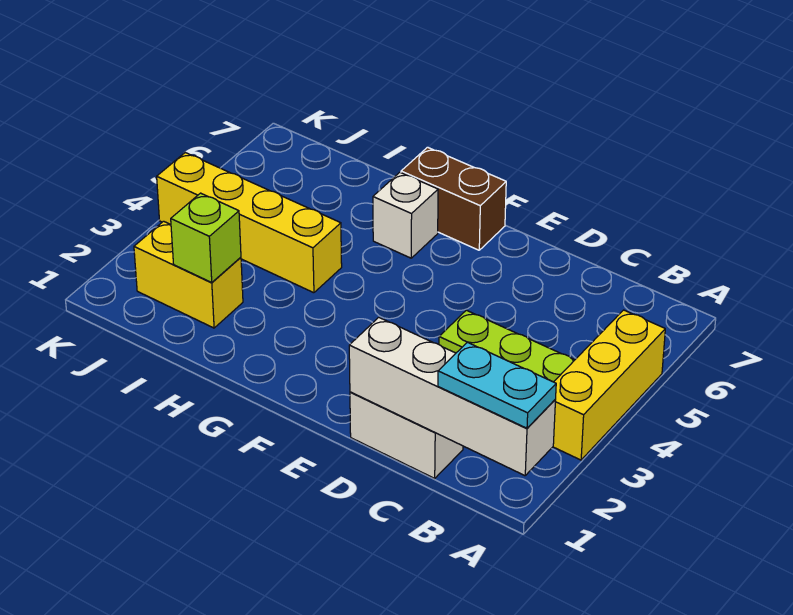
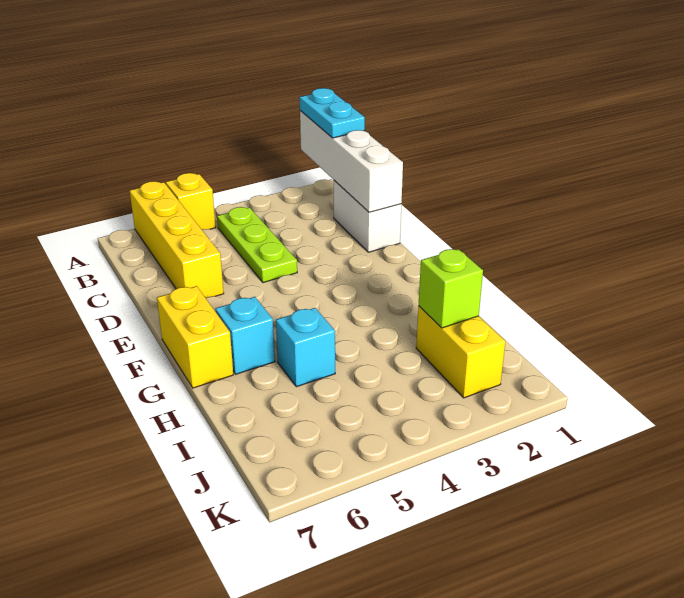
yellow brick A3:A5 level 1 -> yellow brick A5 level 1
brown brick F7:G7 level 1 -> yellow brick F7:G7 level 1
white brick G6 level 1 -> cyan brick G6 level 1
yellow brick H4:K4 level 1 -> yellow brick A6:D6 level 1
none -> cyan brick H5 level 1

